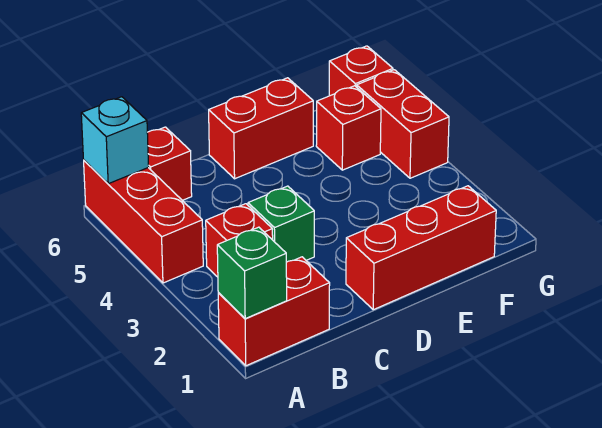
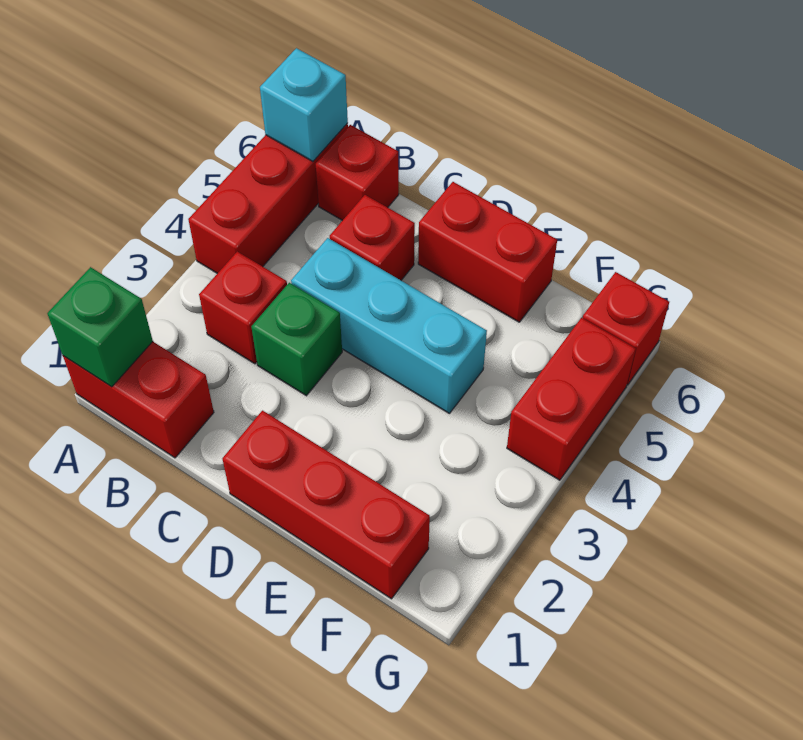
none -> cyan brick C4:E4 level 1
red brick F5 level 1 -> red brick C5 level 1

